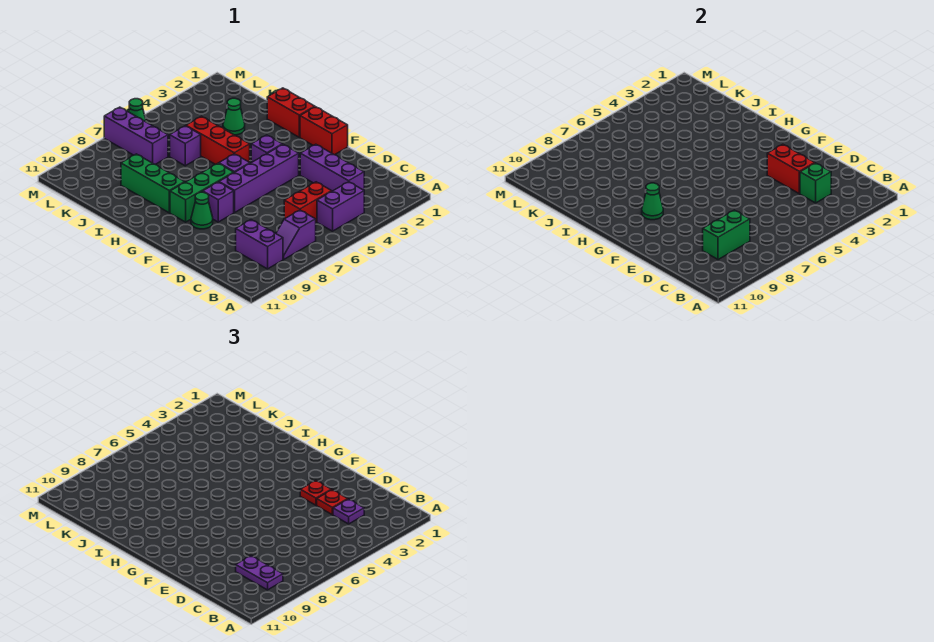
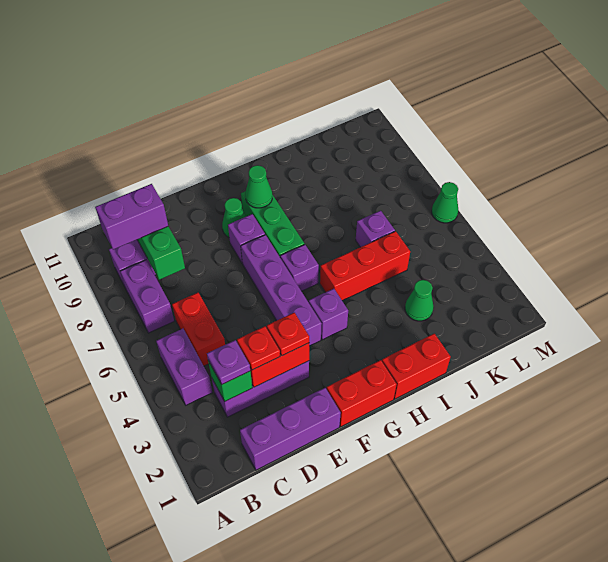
purple slope B7:B8 level 1 top 7 -> purple brick B7:B8 level 1
purple plate B9:C9 level 3 -> purple brick B9:C9 level 3
green brick H9:J9 level 1 -> none
purple brick K7:M7 level 1 -> purple brick C1:E1 level 1

